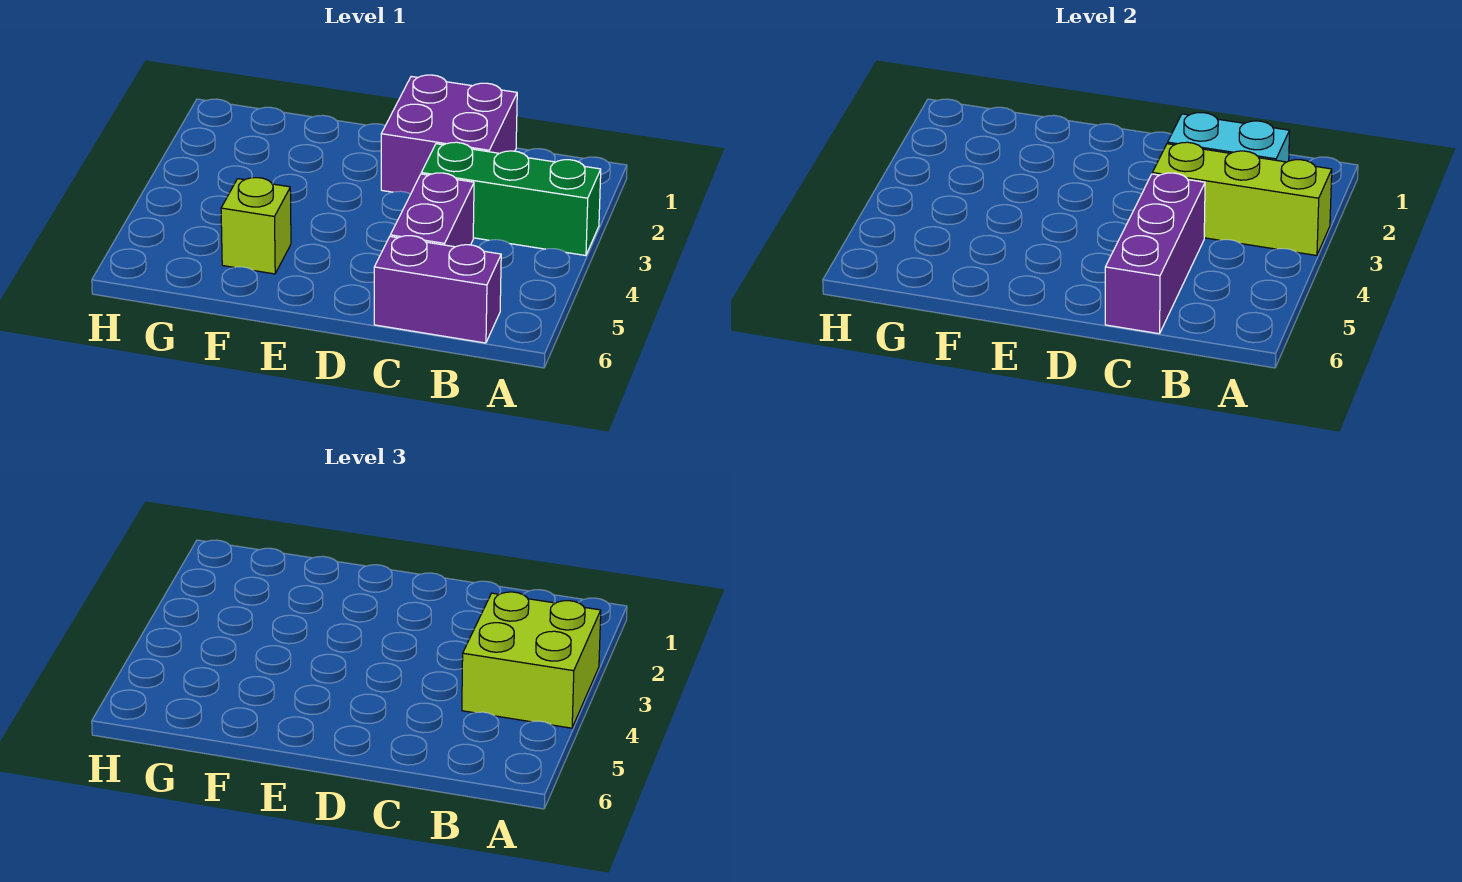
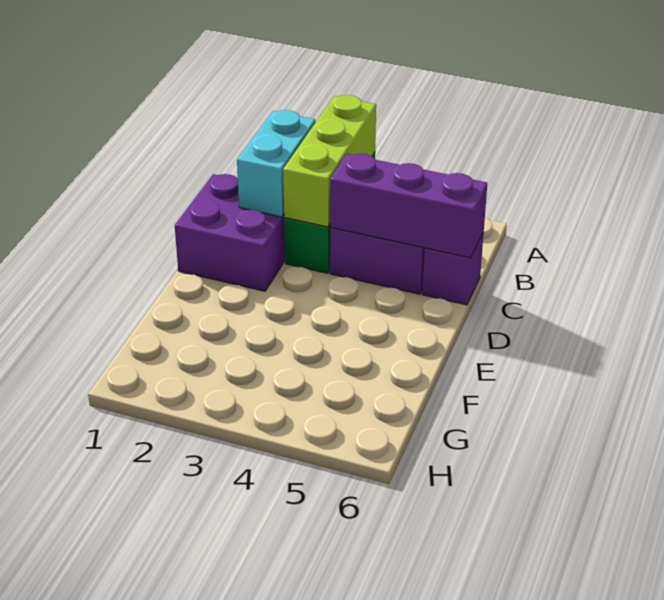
lime brick A3:B4 level 3 -> none
purple brick B6:C6 level 1 -> purple brick C6 level 1
lime brick F5 level 1 -> none

